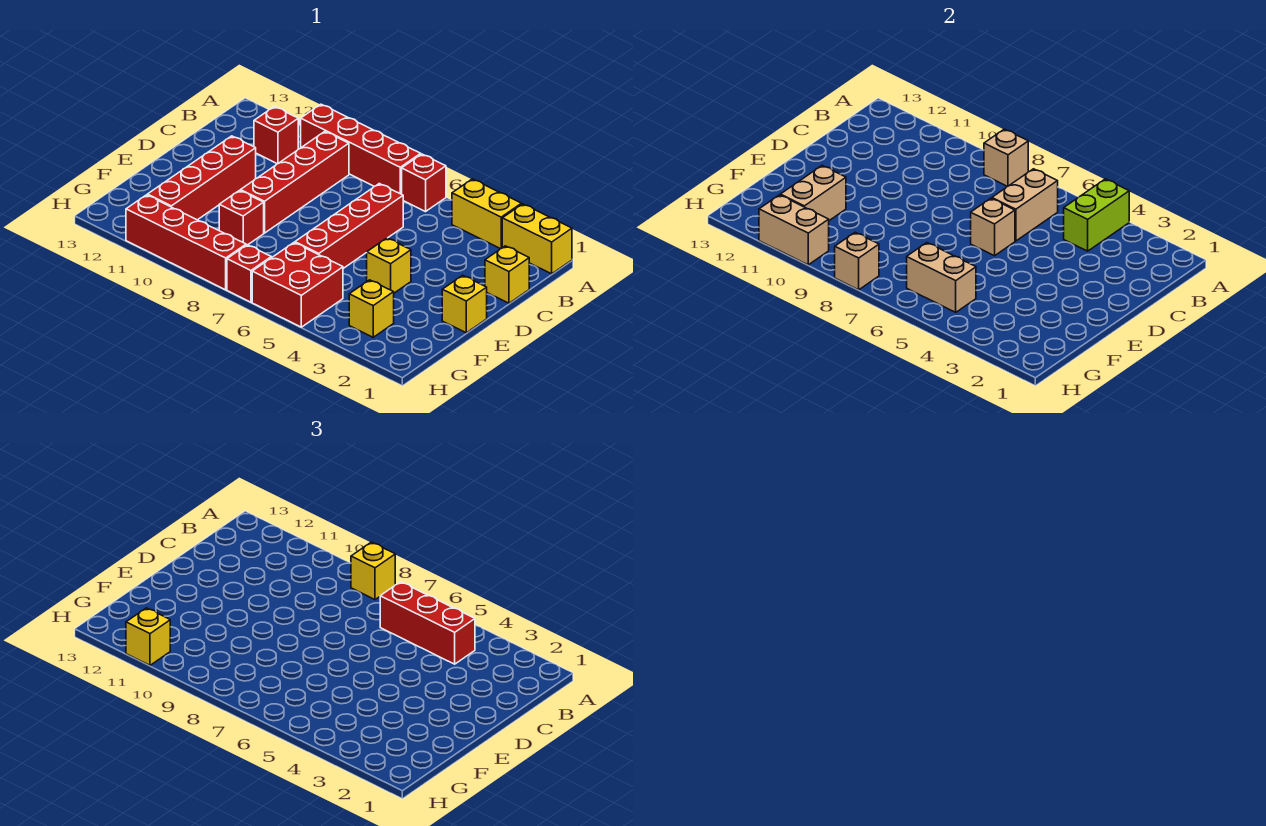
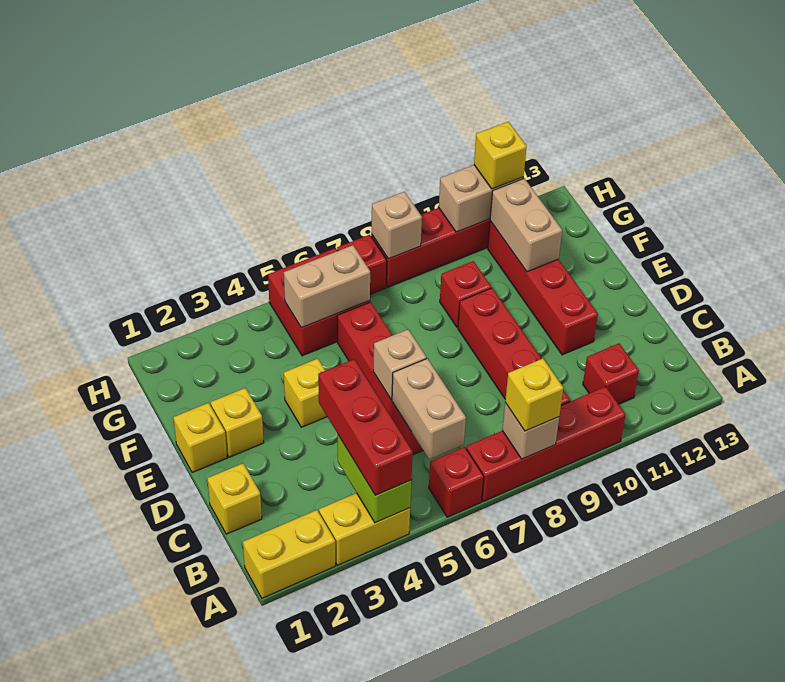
red brick B4:B6 level 3 -> red brick A4:C4 level 3
yellow brick G3 level 1 -> yellow brick E2 level 1

